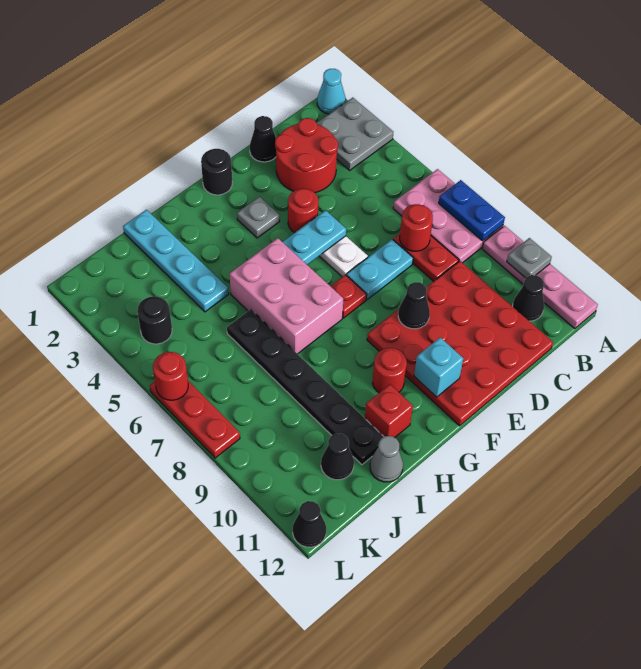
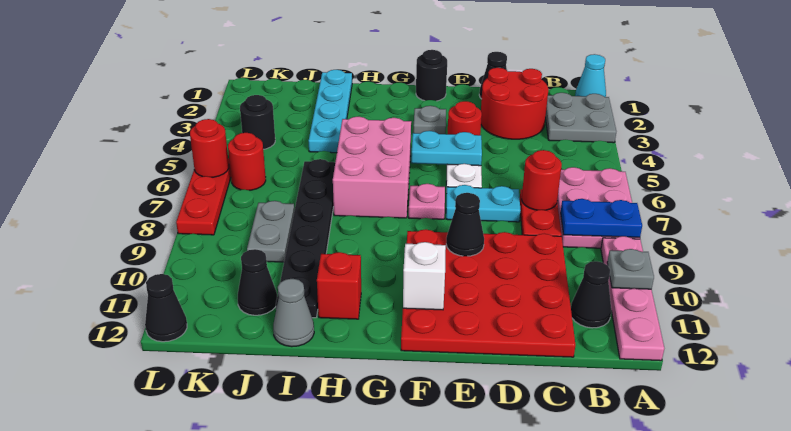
blue plate A7:A8 level 2 -> blue plate A8:B8 level 2
red plate F7 level 1 -> pink plate F7 level 1
cyan brick F11 level 2 -> white brick F11 level 2
red round brick G10 level 1 -> red round brick K6 level 1
none -> grey plate J8:J9 level 1

